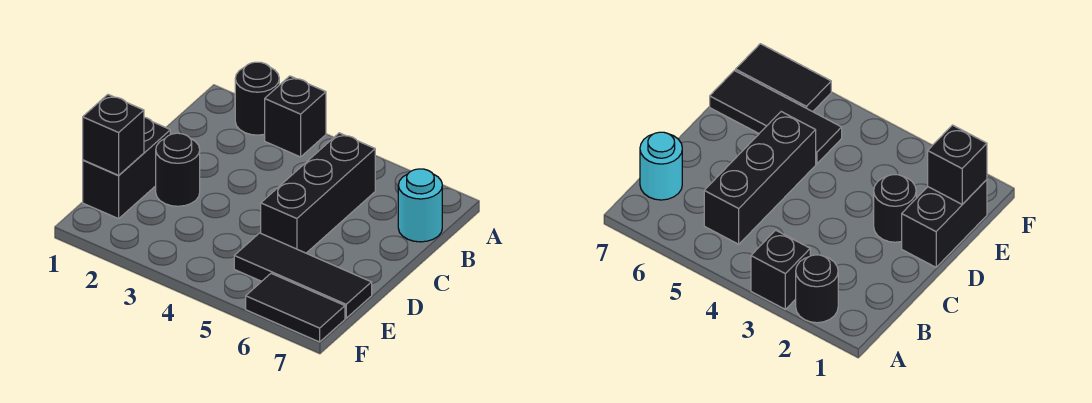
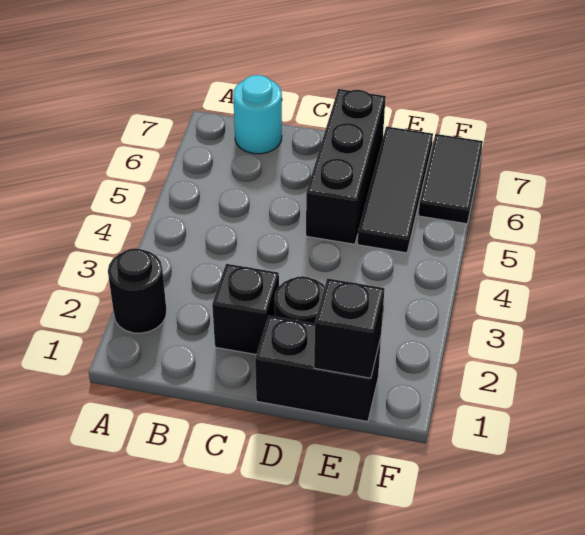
black brick A3 level 1 -> black brick C2 level 1
black brick B5:D5 level 1 -> black brick D5:D7 level 1

